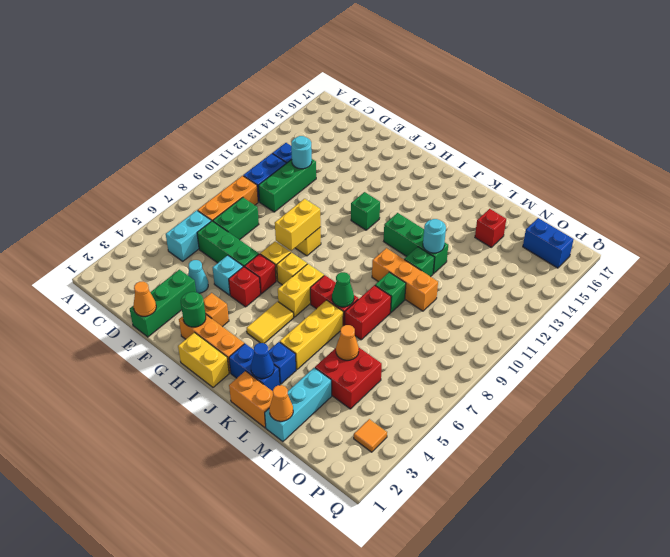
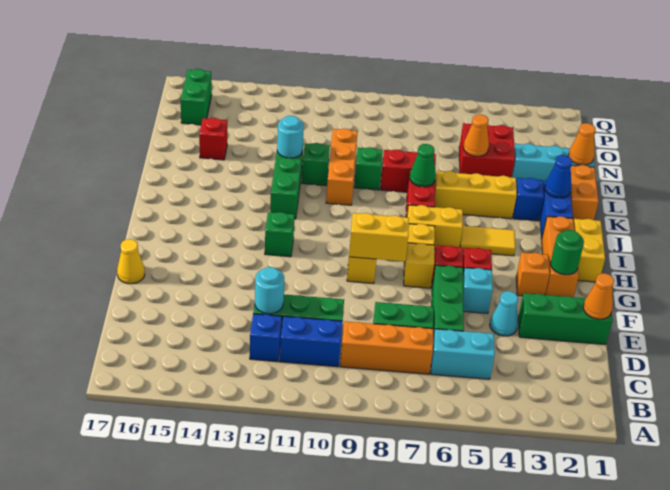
none -> yellow cone F17 level 1
blue brick O16:P16 level 1 -> green brick O16:P16 level 1
orange tile P3 level 1 -> none

